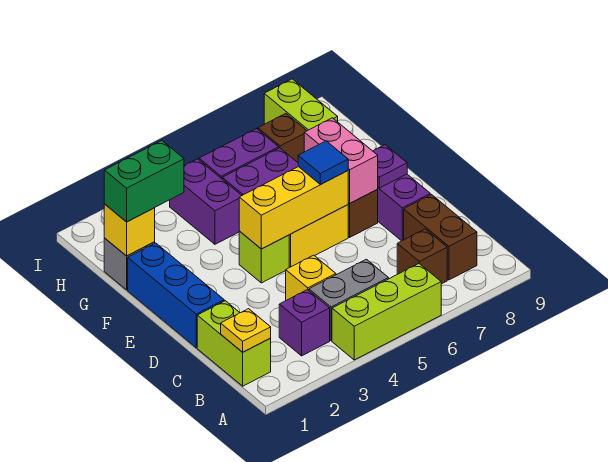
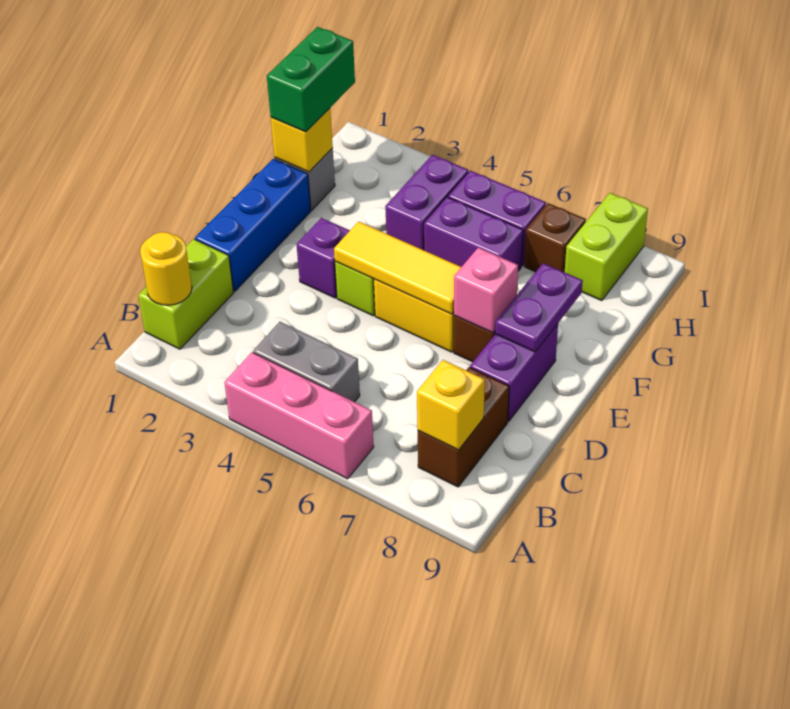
lime brick A4:A6 level 1 -> pink brick A4:A6 level 1
yellow plate B1 level 2 -> yellow round brick B1 level 2
purple brick B3 level 1 -> purple brick E3 level 1
brown brick B7 level 1 -> none
yellow brick C4 level 1 -> yellow brick B8 level 2
yellow brick E4:E6 level 2 -> yellow tile E4:E6 level 2
blue tile E6 level 3 -> none
pink brick E7:F7 level 2 -> pink brick E7 level 2
purple plate E8 level 2 -> purple plate E8:F8 level 2
green brick G1:G2 level 3 -> green brick G1:H1 level 3

